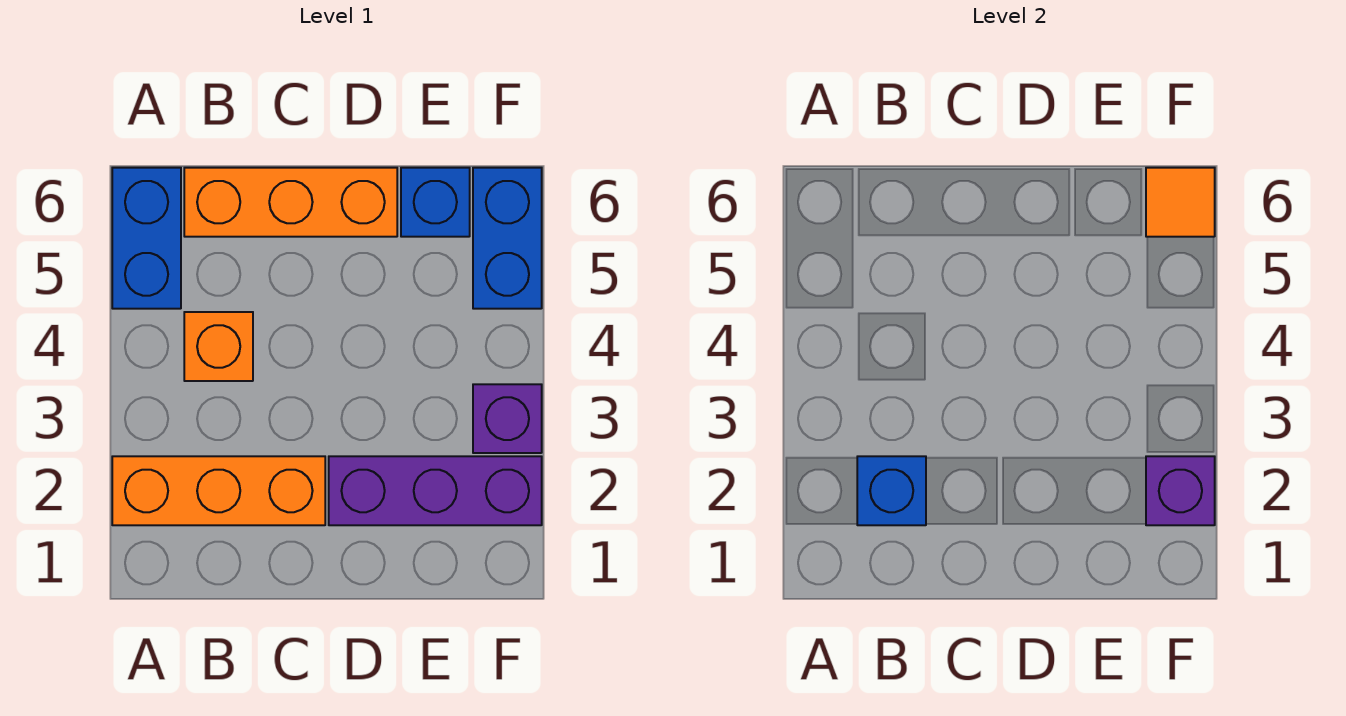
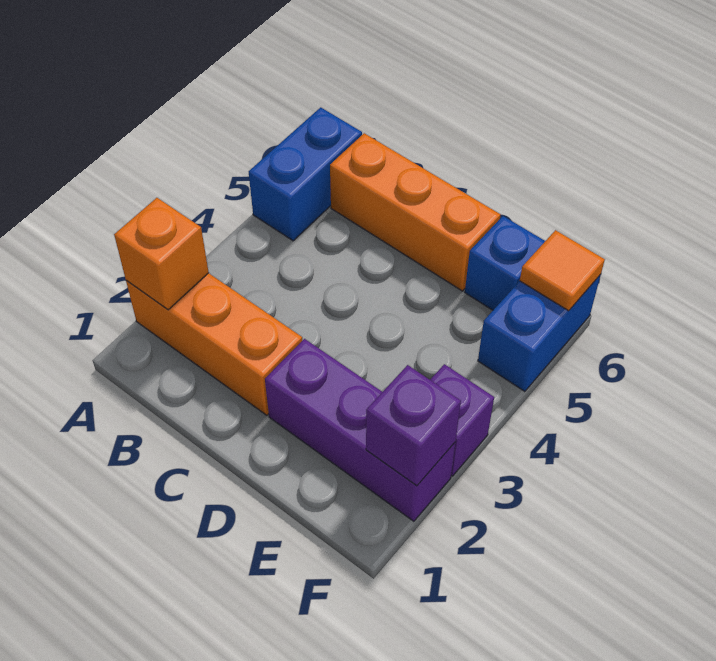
blue brick B2 level 2 -> none
orange brick B4 level 1 -> orange brick A2 level 2

